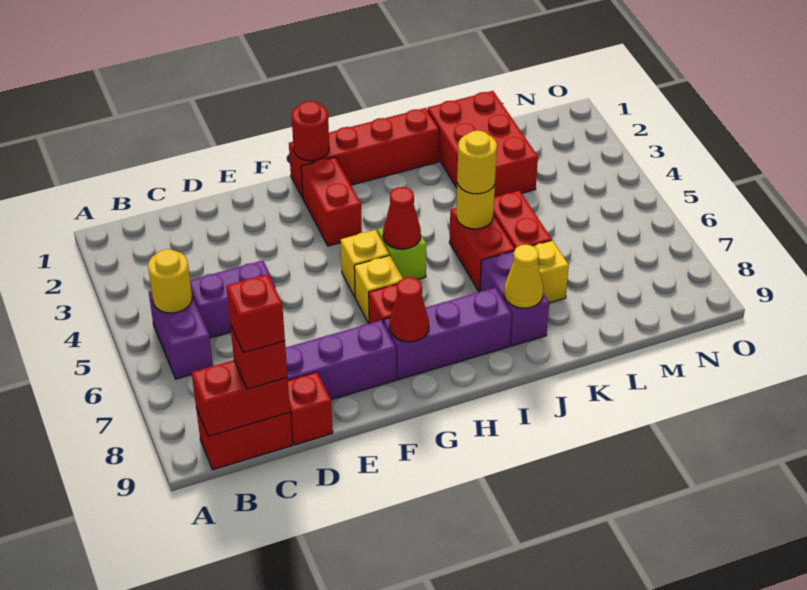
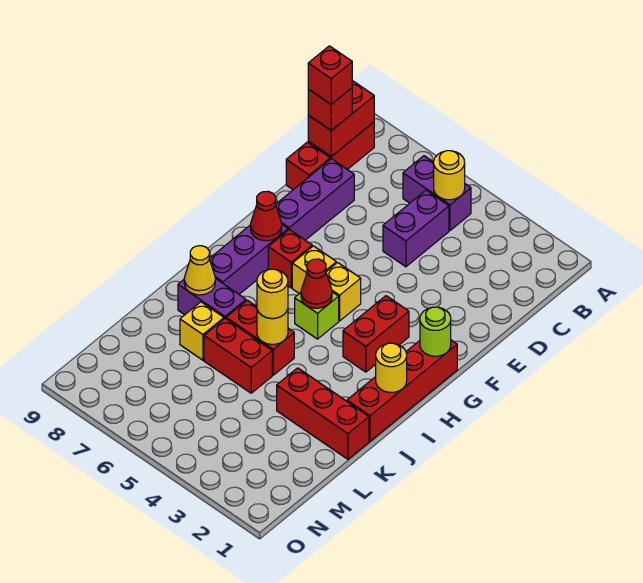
red round brick G1 level 2 -> lime round brick G1 level 2
red brick G2:G3 level 1 -> red brick G3:H3 level 1
none -> yellow round brick I1 level 2
red brick K1:L3 level 1 -> red brick K1:K3 level 1

